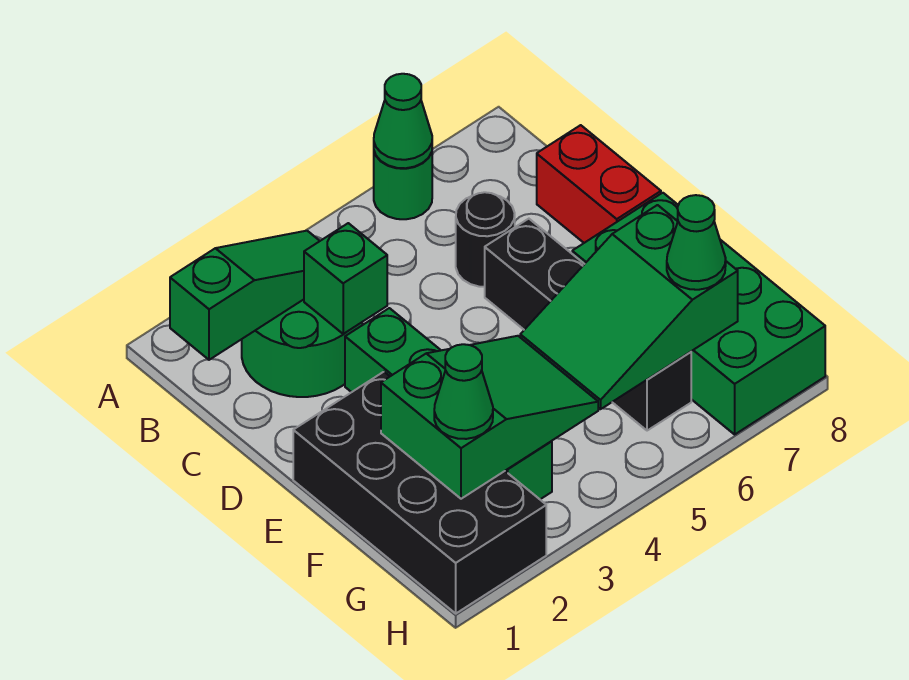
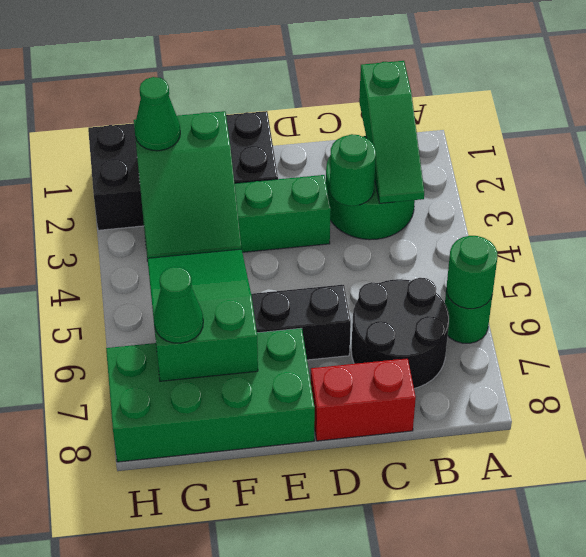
green cone A6 level 2 -> green round brick A6 level 2
green brick C3 level 2 -> green round brick C3 level 2
black round brick C6 level 1 -> black round brick B6:C7 level 1

